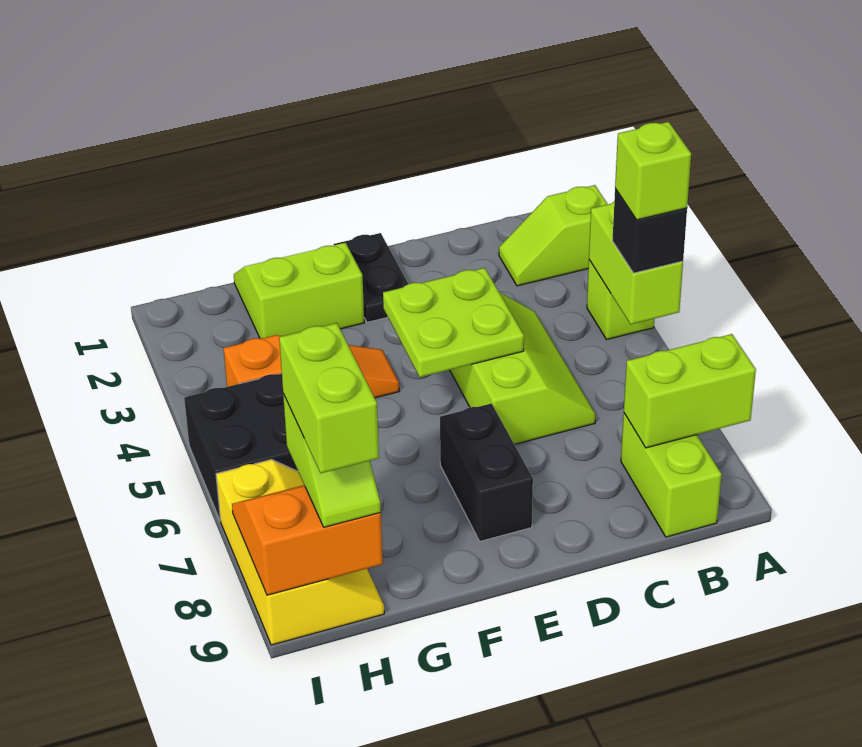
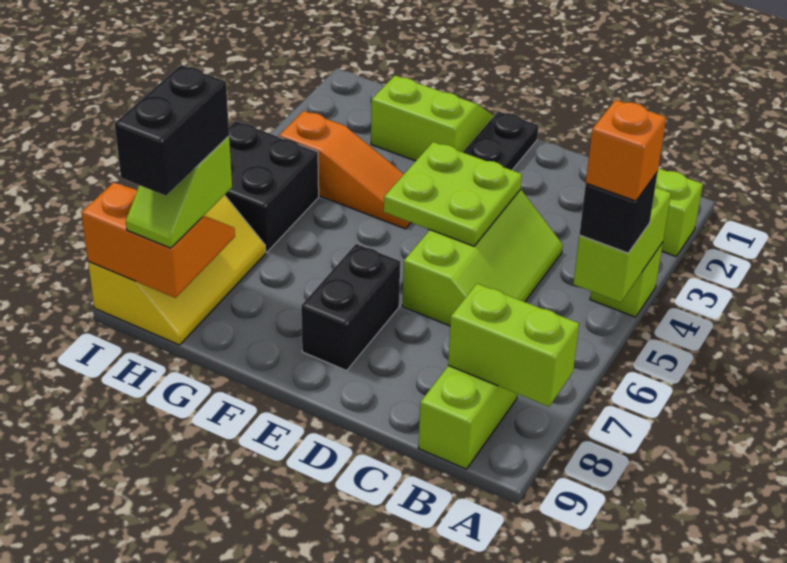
lime brick A5 level 4 -> orange brick A5 level 4
lime brick H8:H9 level 4 -> black brick H8:H9 level 4

